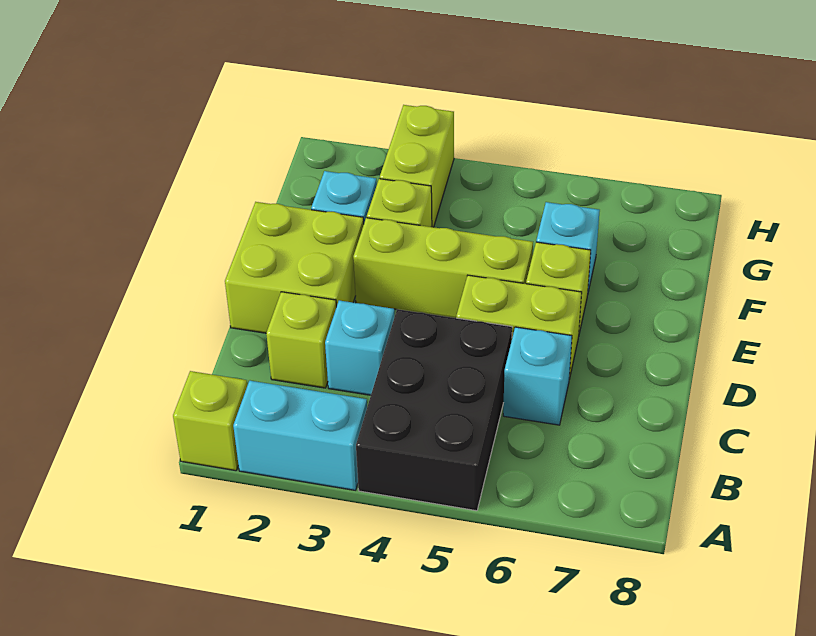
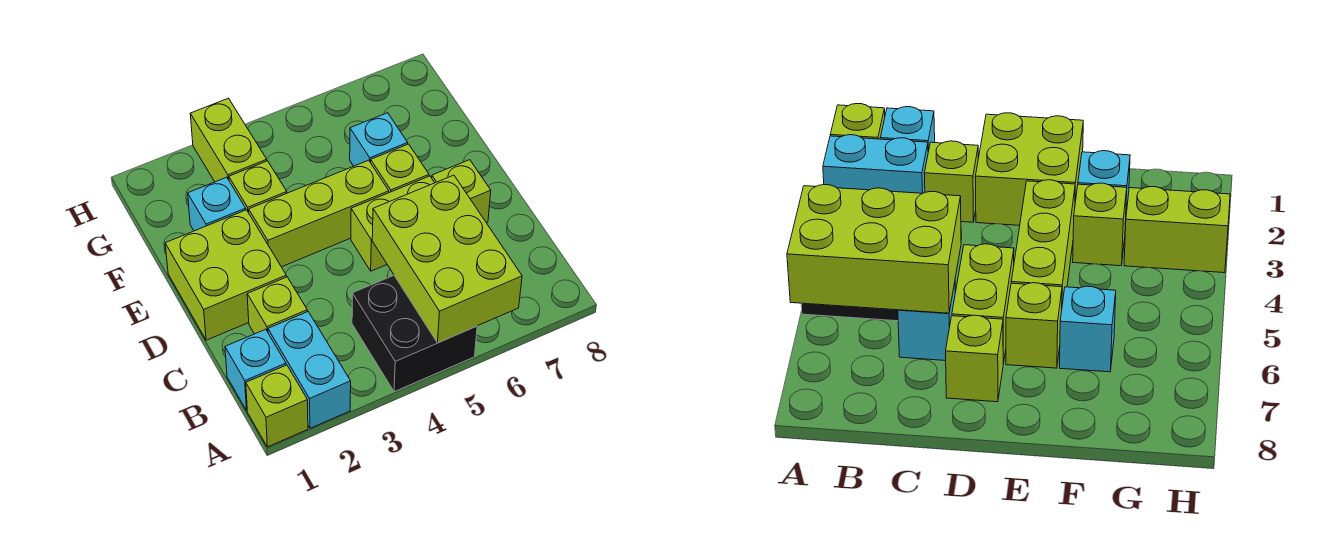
cyan brick A2:A3 level 1 -> cyan brick A2:B2 level 1
black brick A4:C5 level 1 -> black brick A4:B5 level 1
none -> lime brick A5:C6 level 2
cyan brick C3 level 1 -> cyan brick B1 level 1
none -> lime brick D7 level 1

